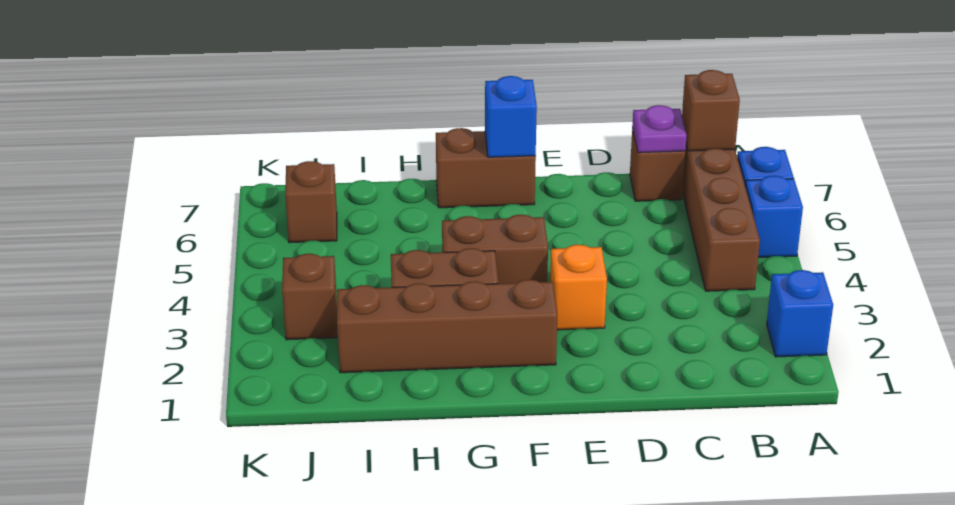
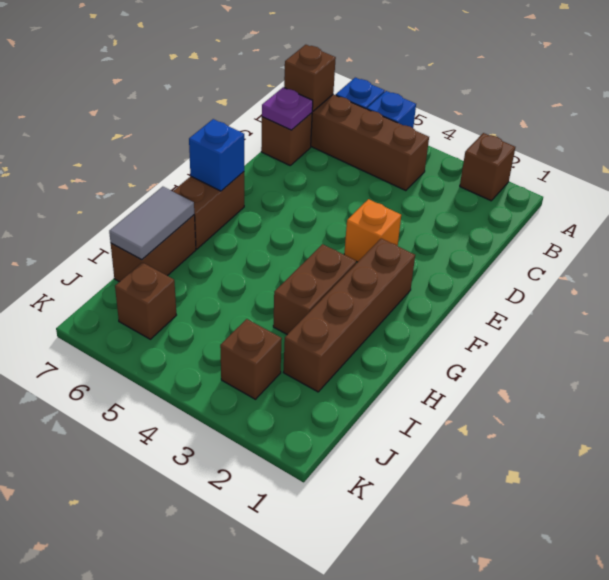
blue brick A2 level 1 -> brown brick A2 level 1
brown brick F4:G4 level 1 -> brown brick H7:I7 level 1
none -> grey tile H7:I7 level 2

